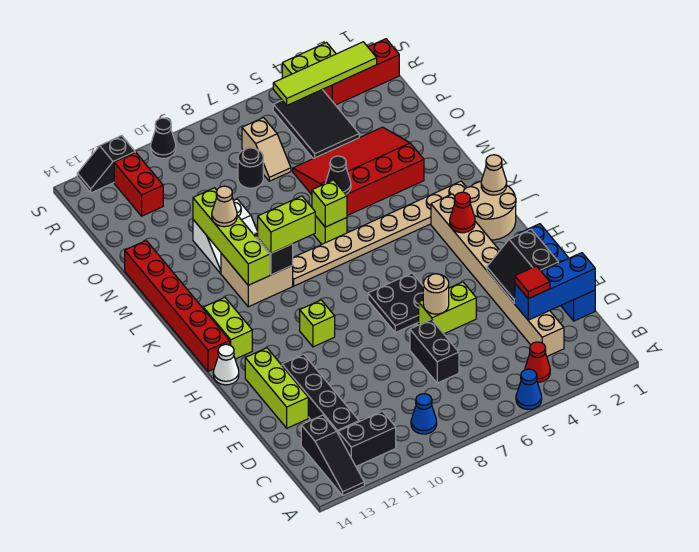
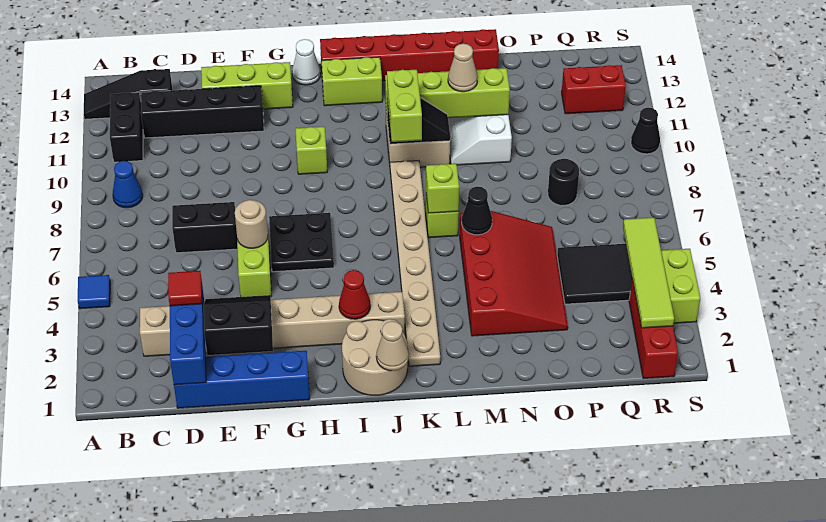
blue cone A5 level 1 -> blue tile A5 level 1
red cone B4 level 1 -> none
tan slope P7:Q7 level 1 top Q -> none
black slope S12:S13 level 1 top 12 -> none

